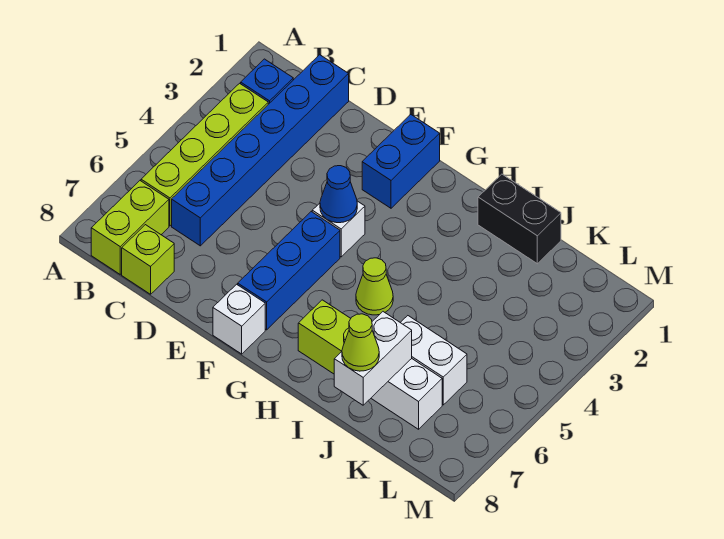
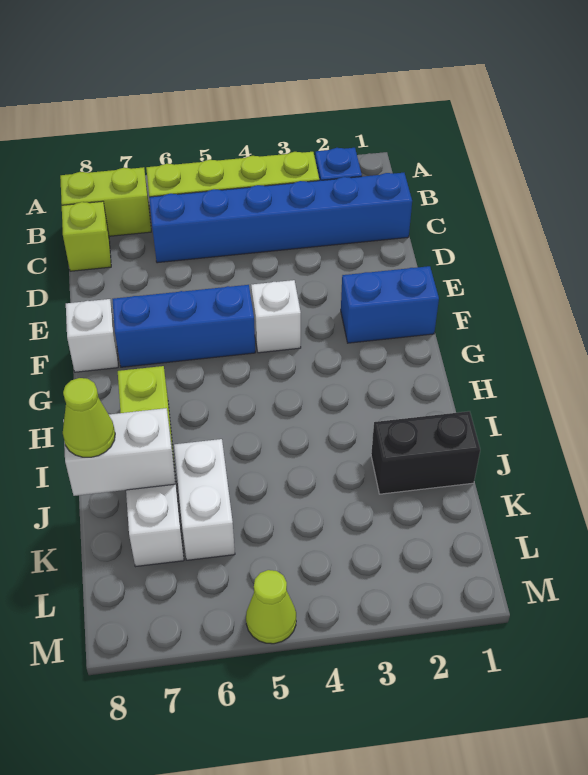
blue cone F4 level 2 -> none
lime cone H5 level 1 -> lime cone M5 level 1
black brick I1:J1 level 1 -> black brick J1:J2 level 1

